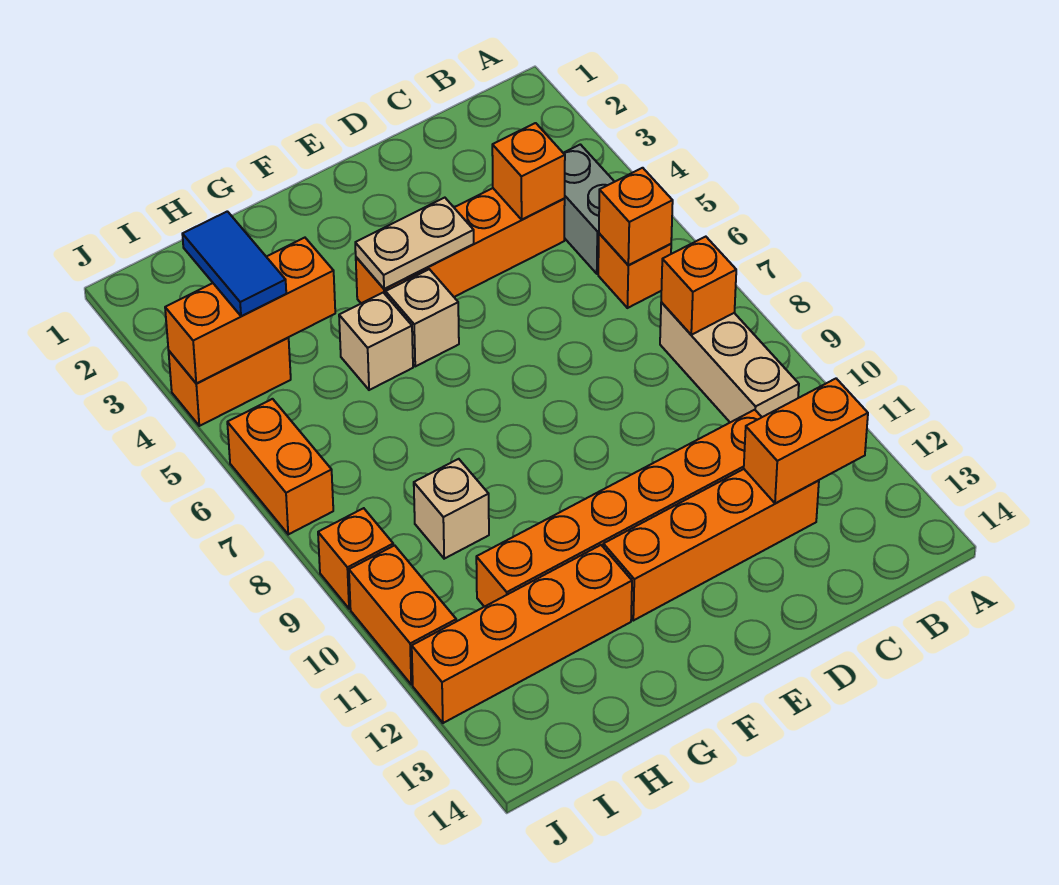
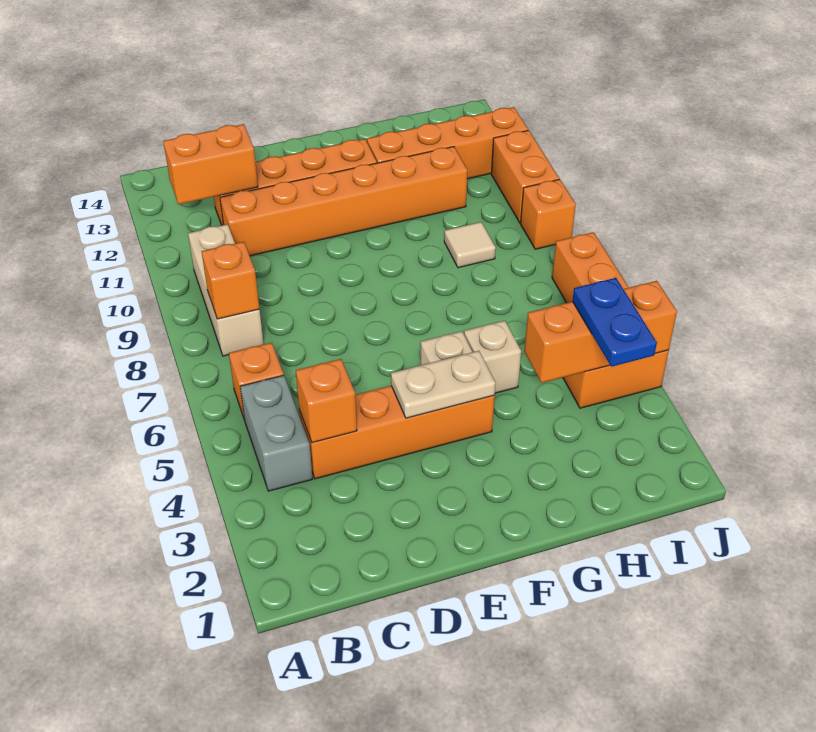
orange brick B6 level 2 -> none
tan brick H9 level 1 -> tan tile H9 level 1
blue tile I3:I4 level 3 -> blue plate I3:I4 level 3

